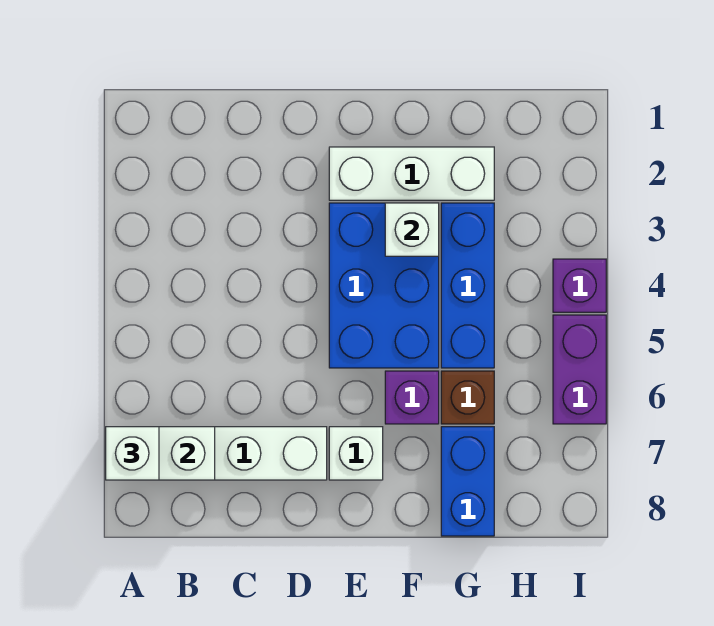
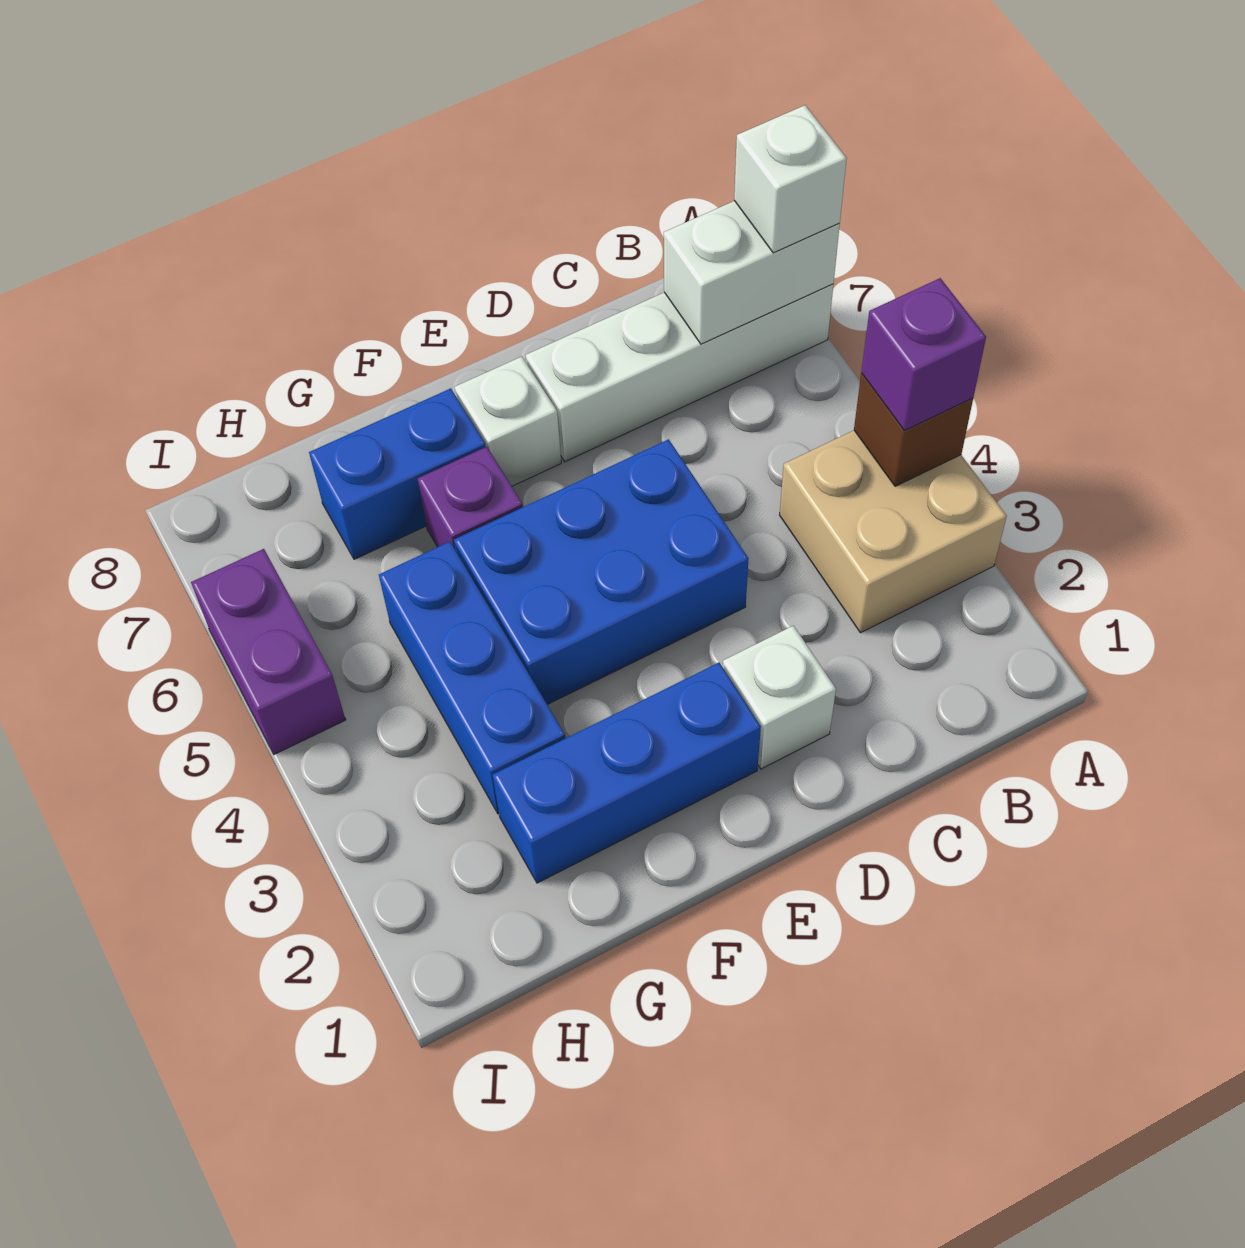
none -> tan brick A3:B4 level 1
white brick E2:G2 level 1 -> blue brick E2:G2 level 1
blue brick E3:F5 level 1 -> blue brick D4:F5 level 1
white brick F3 level 2 -> white brick D2 level 1
brown brick G6 level 1 -> brown brick A4 level 2
blue brick G7:G8 level 1 -> blue brick F7:G7 level 1
purple brick I4 level 1 -> purple brick A4 level 3

